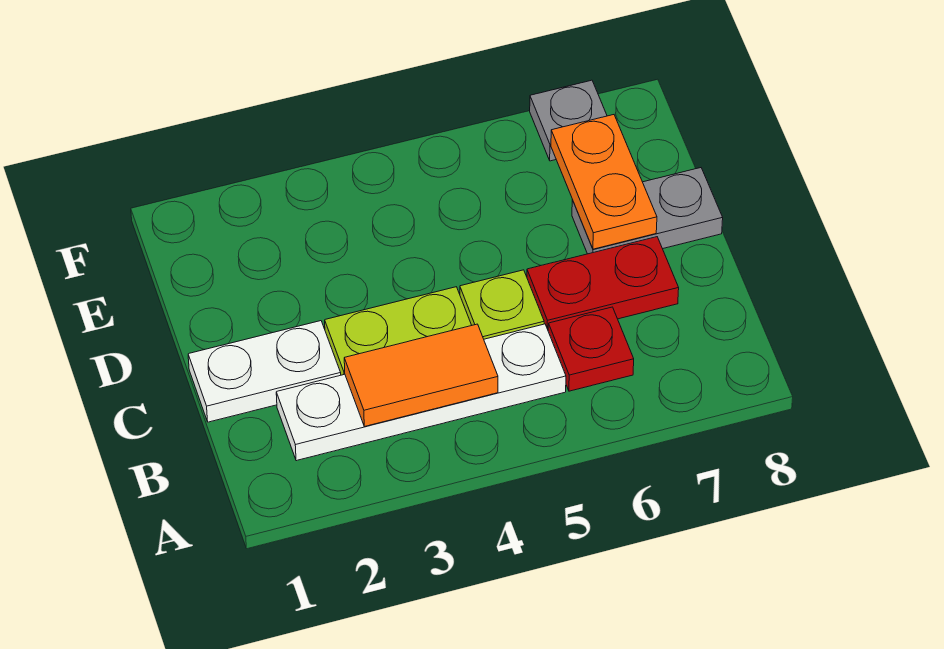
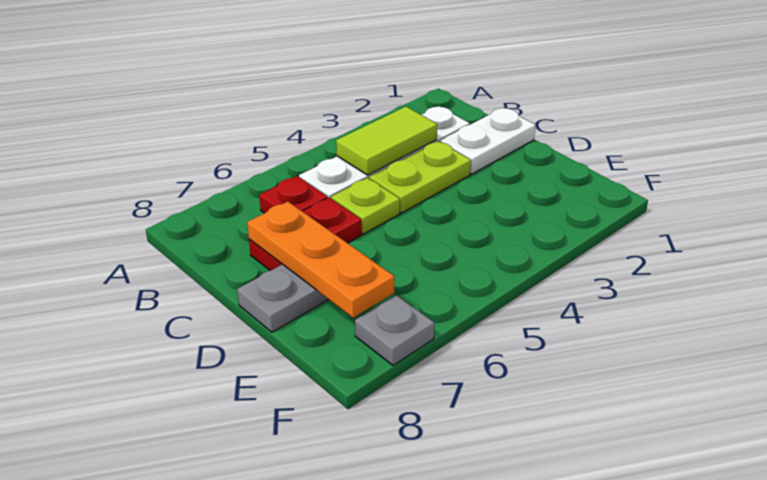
orange tile B3:B4 level 2 -> lime tile B3:B4 level 2
orange plate D7:E7 level 2 -> orange plate C7:E7 level 2

